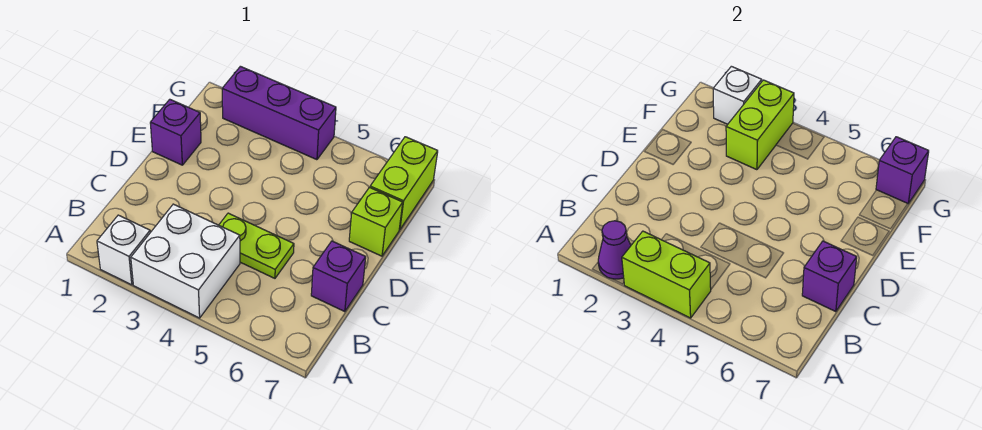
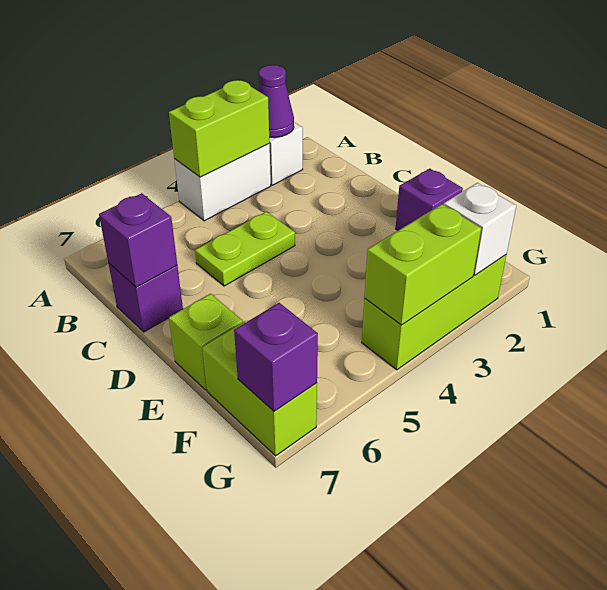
white brick A3:B4 level 1 -> white brick A3:A4 level 1
lime brick F3:G3 level 2 -> lime brick G3:G4 level 2
purple brick G2:G4 level 1 -> lime brick G2:G4 level 1

